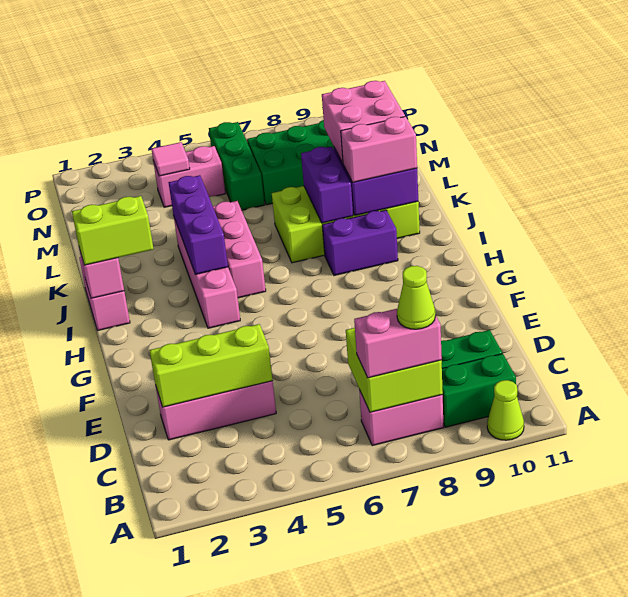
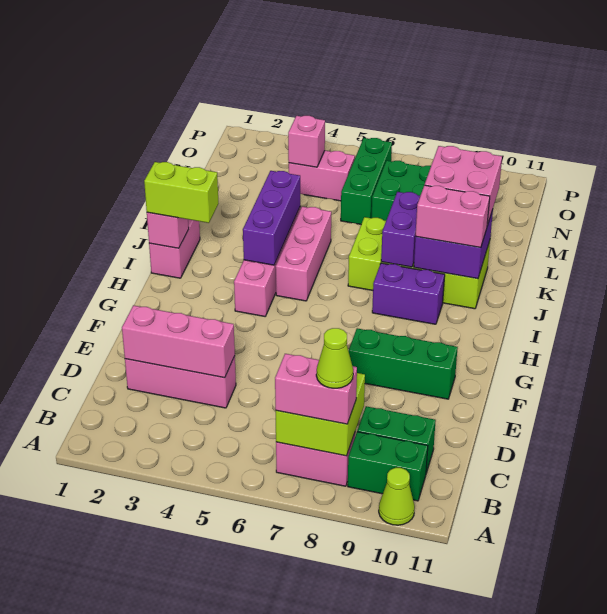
lime brick D2:D4 level 2 -> pink brick D2:D4 level 2
none -> green brick F8:F10 level 1
pink tile N4 level 2 -> pink brick N4 level 2

